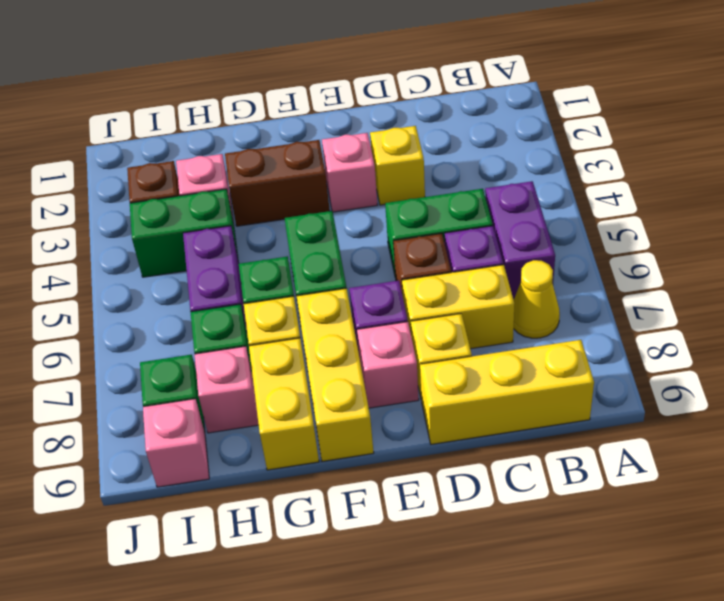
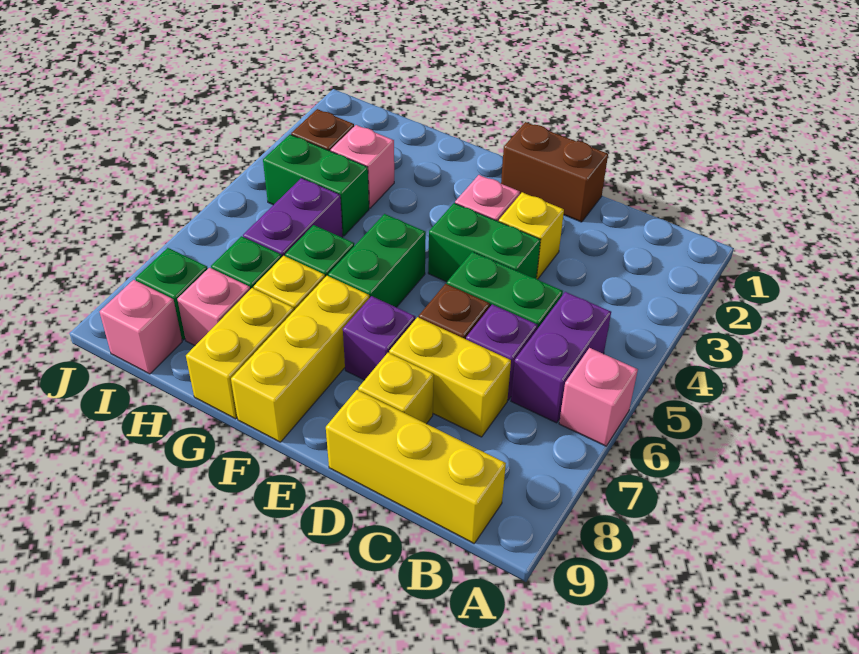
yellow cone B7 level 1 -> none
none -> green brick D4:E4 level 1
pink brick E8 level 1 -> pink brick A6 level 1
brown brick F3:G3 level 1 -> brown brick D1:E1 level 1

